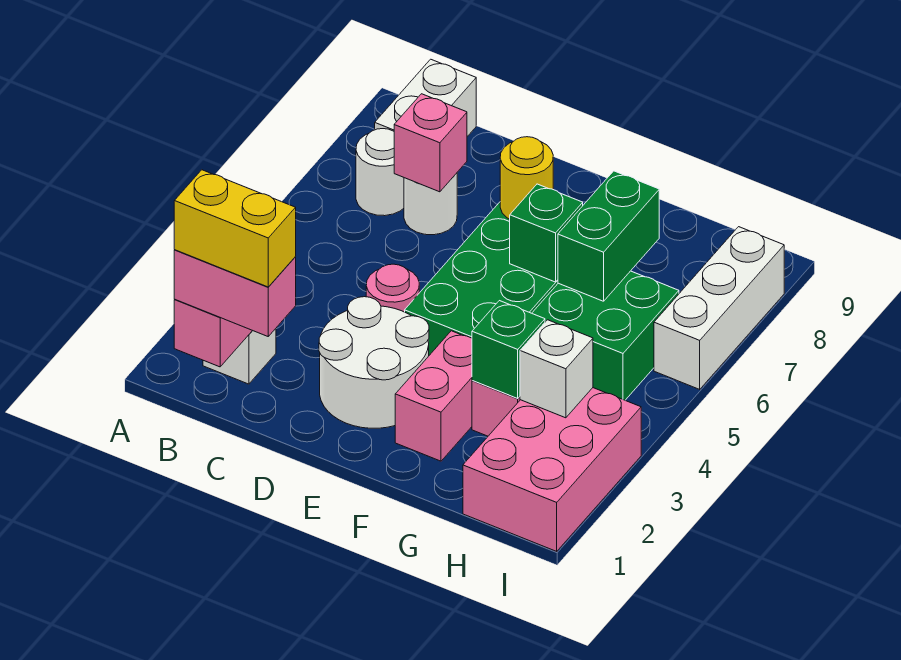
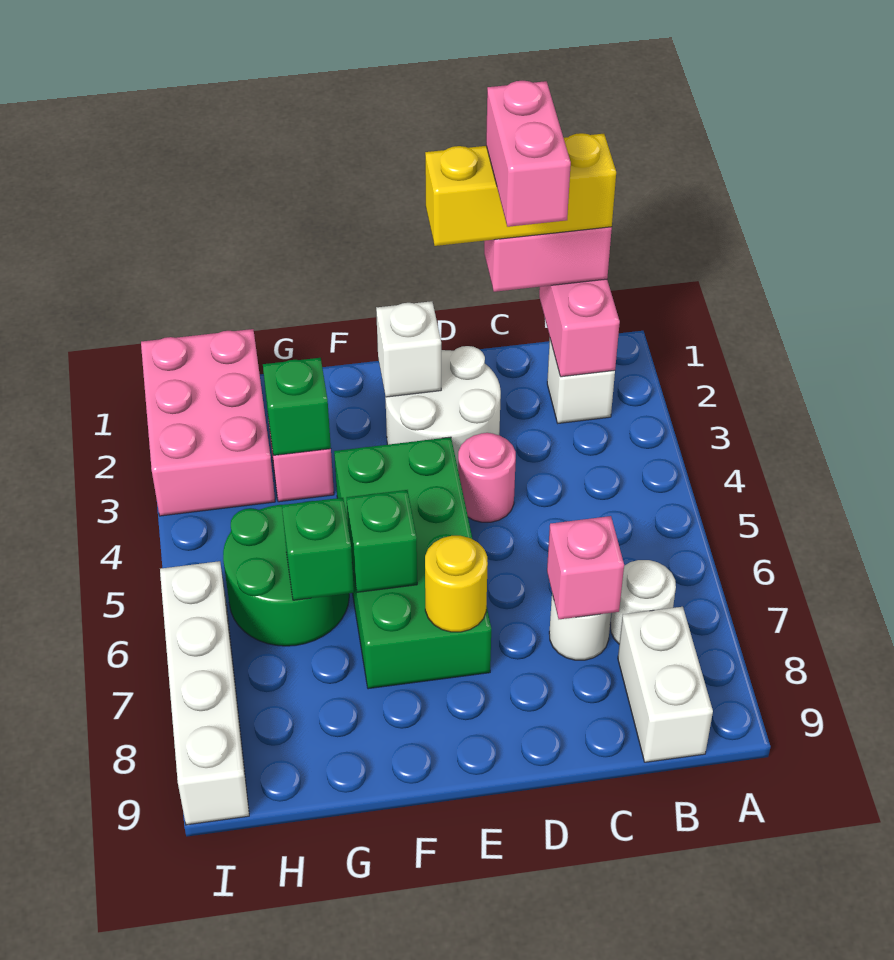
yellow brick B1:C1 level 4 -> yellow brick B1:D1 level 4
pink brick F2:F3 level 1 -> pink brick C1:C2 level 5
green brick G5:H6 level 1 -> green round brick G5:H6 level 1
green brick G6:G7 level 2 -> green brick G6 level 2
white brick H3 level 2 -> white brick E2 level 2
white brick I6:I8 level 1 -> white brick I6:I9 level 1

